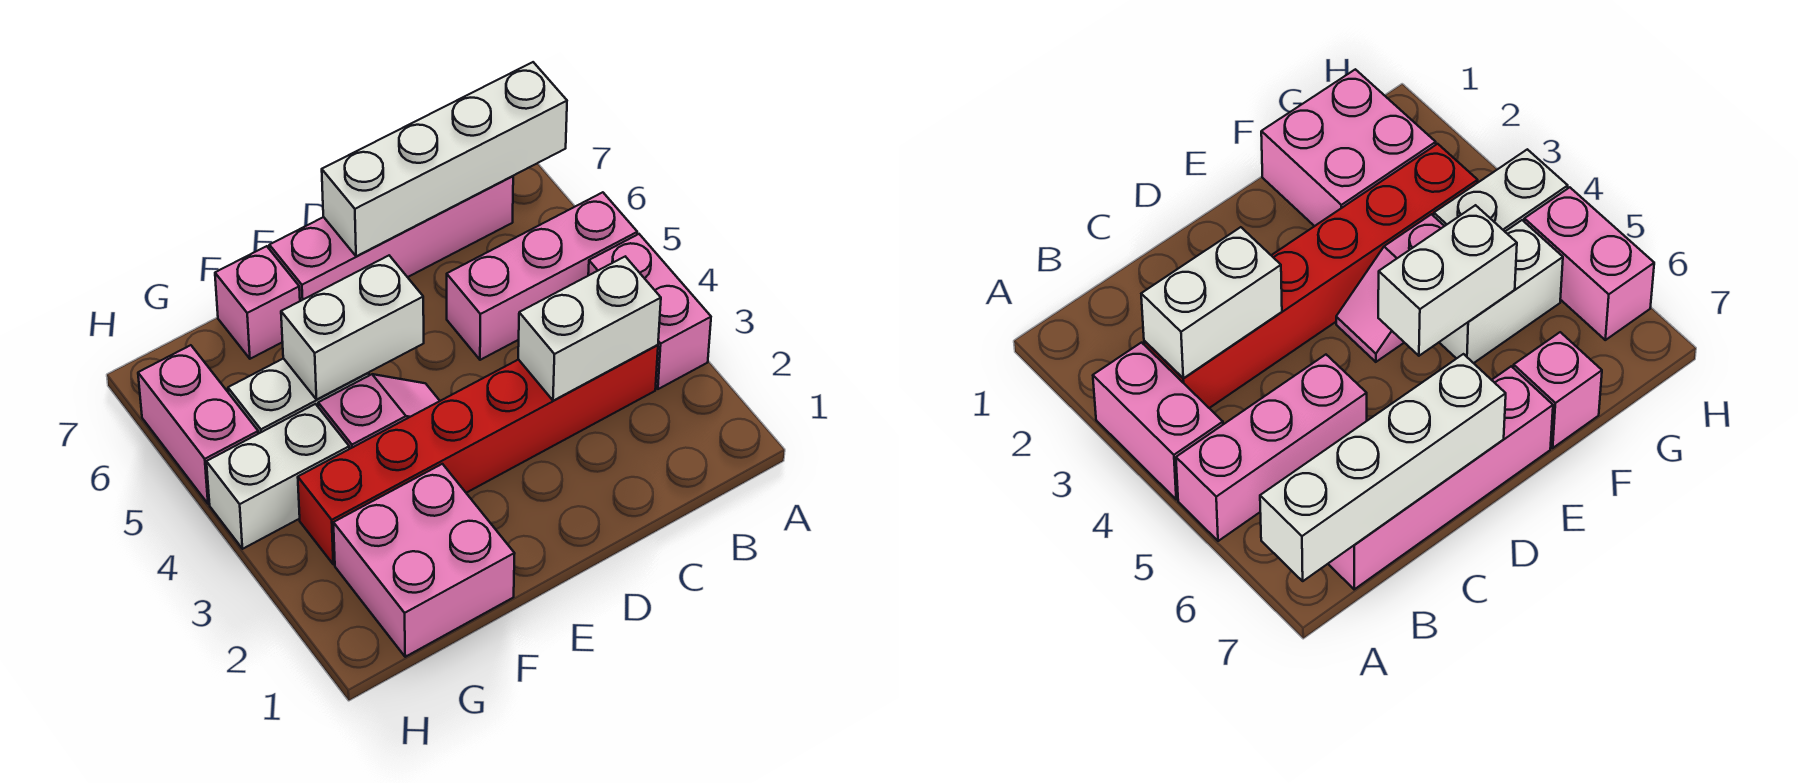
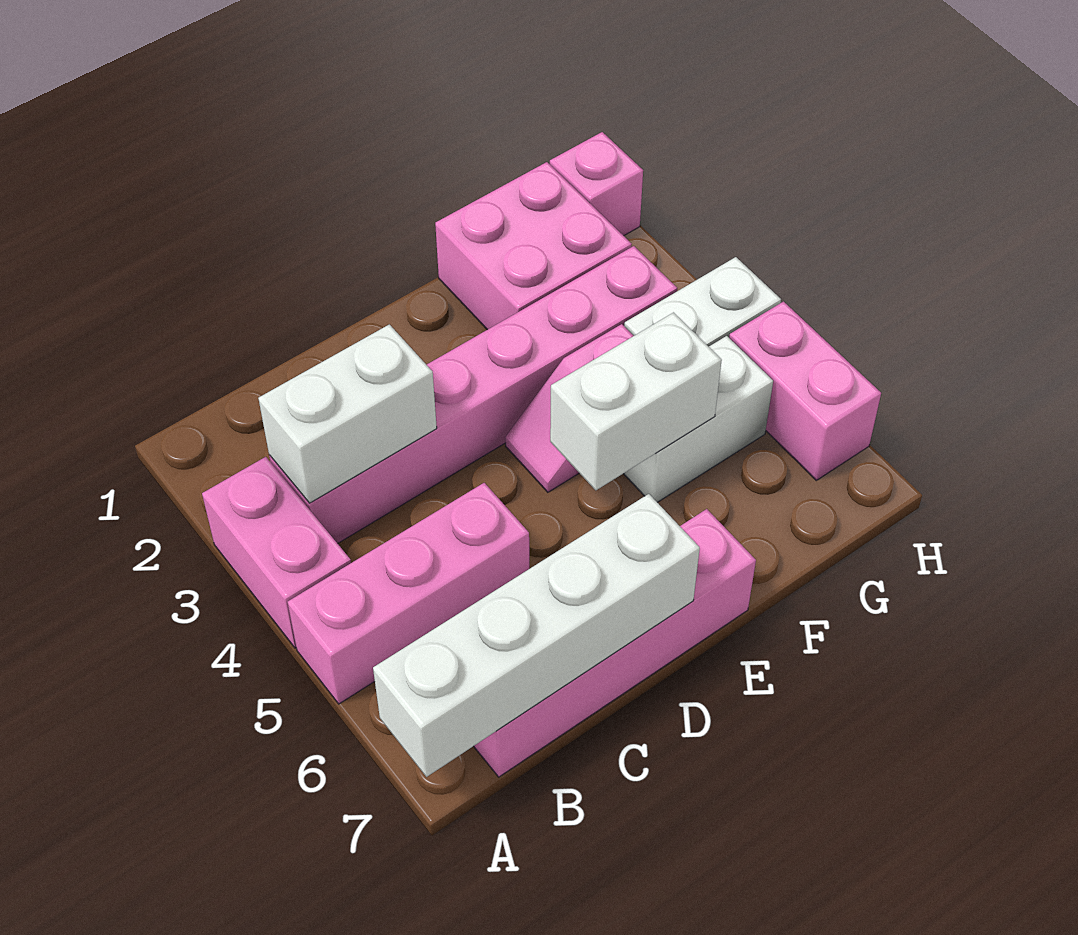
red brick B3:G3 level 1 -> pink brick B3:G3 level 1
pink brick F7 level 1 -> pink brick H1 level 1

